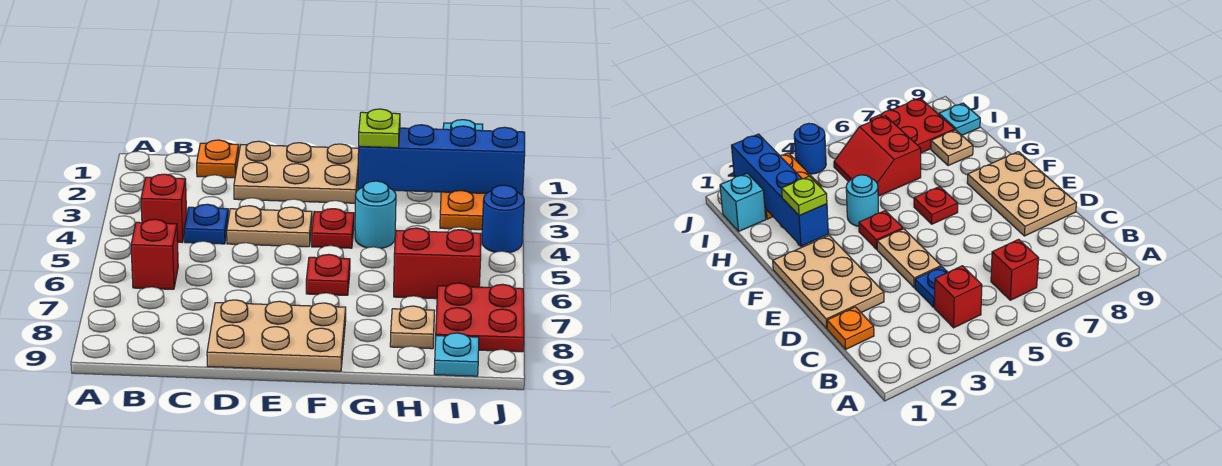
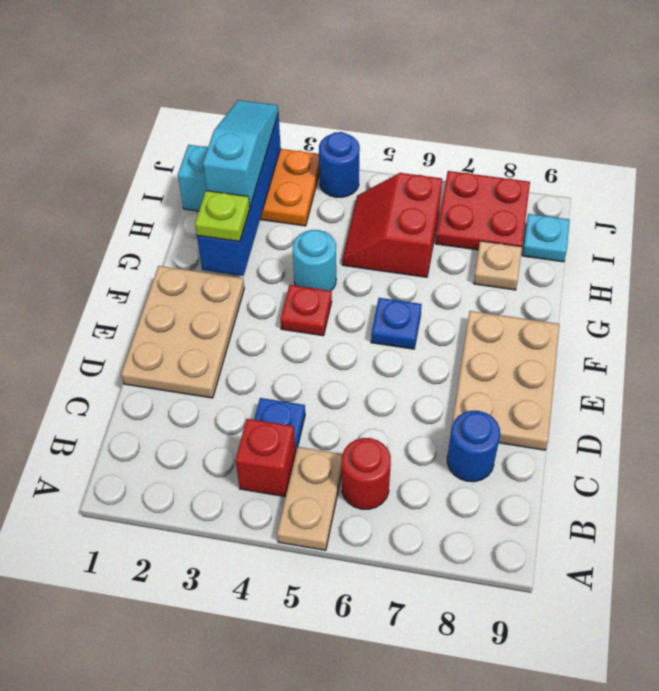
red brick B6 level 1 -> red round brick B6 level 1
orange plate C1 level 1 -> none
none -> blue round brick C8 level 1
tan plate D4:E4 level 1 -> tan plate A5:B5 level 1
red plate F6 level 1 -> blue plate F6 level 1
none -> cyan slope H2:J2 level 3 top H

